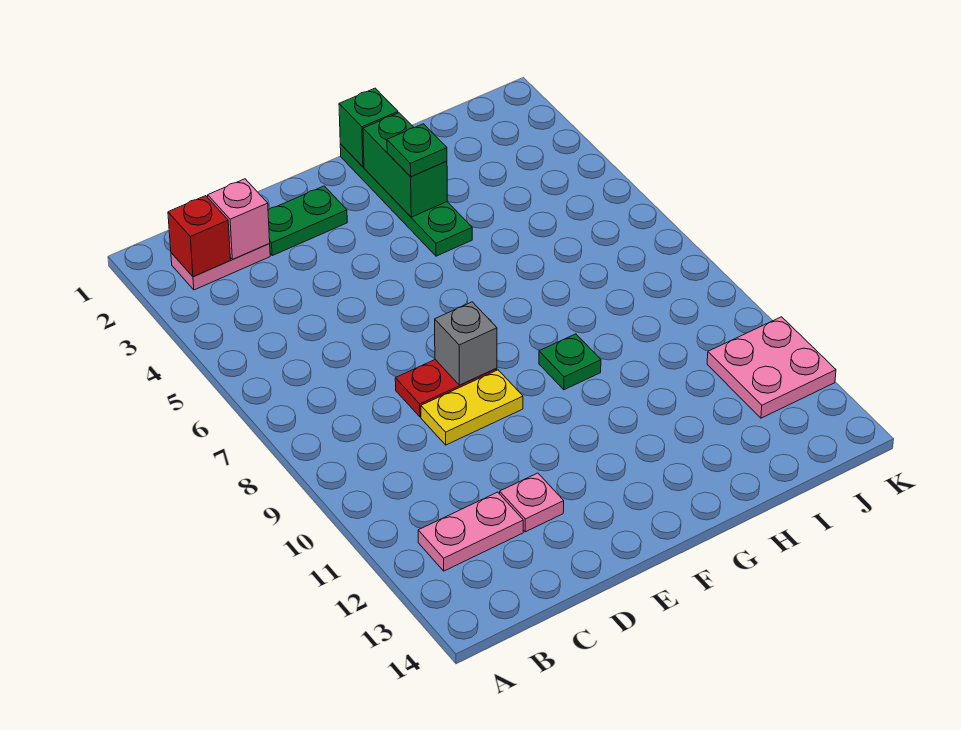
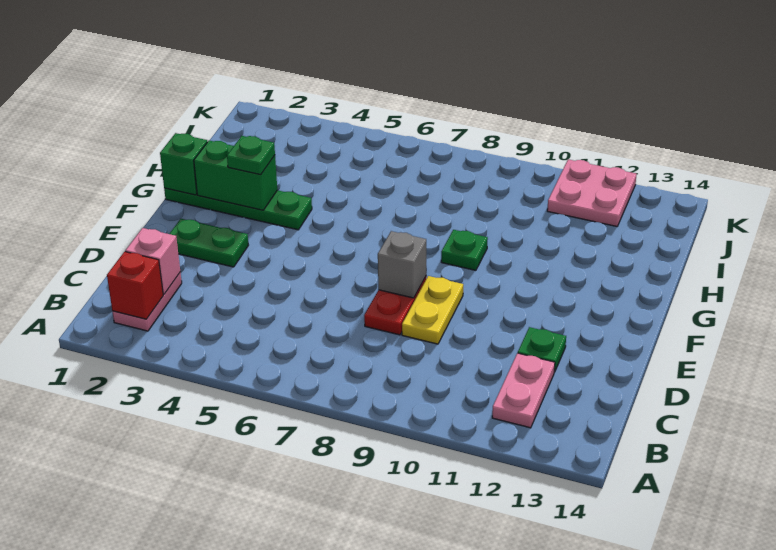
green plate D2:E2 level 1 -> green plate E2:E3 level 1
pink plate D12 level 1 -> green plate D12 level 1

